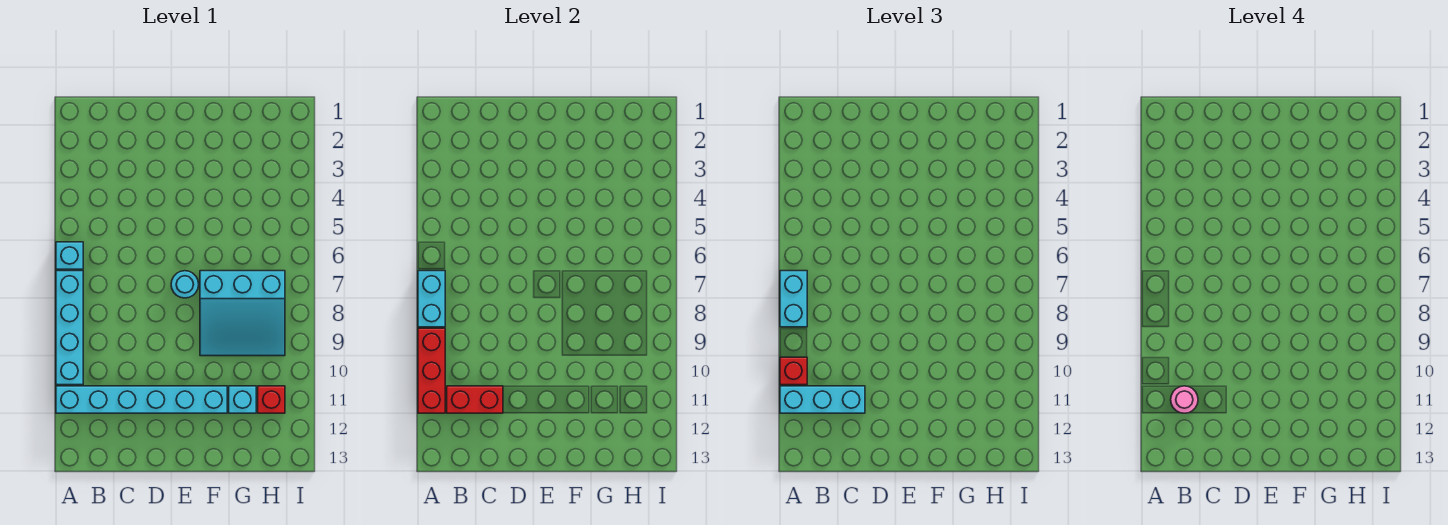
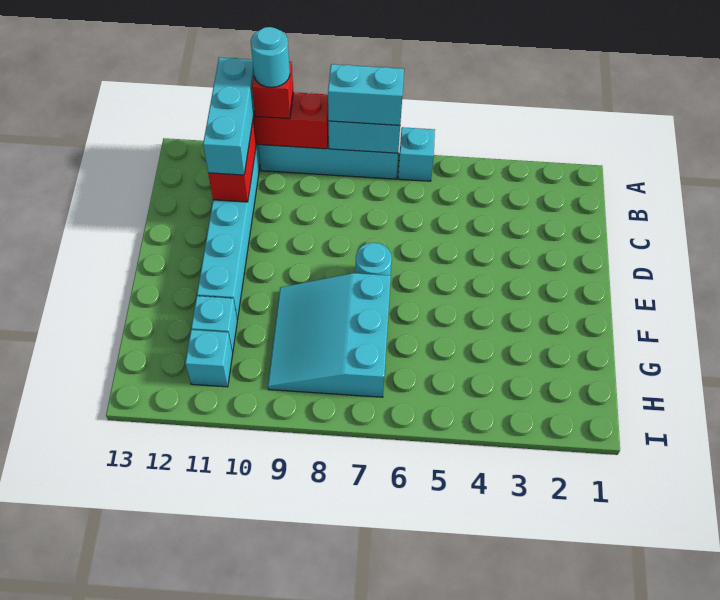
none -> cyan round brick A10 level 4
pink round brick B11 level 4 -> none
red brick H11 level 1 -> cyan brick H11 level 1

